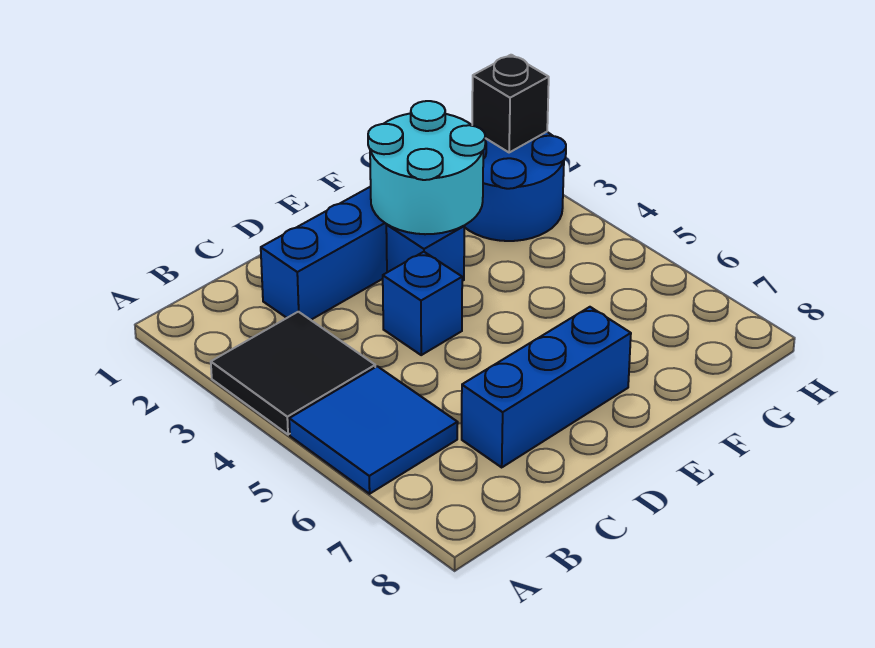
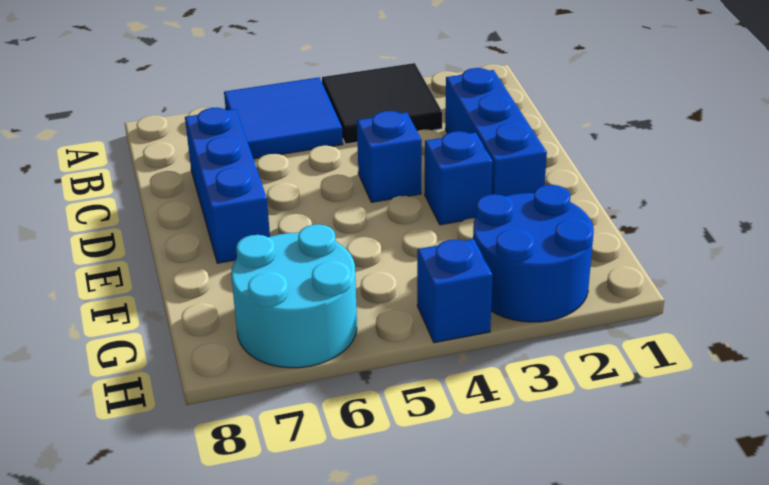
cyan round brick E2:F3 level 2 -> cyan round brick G6:H7 level 1
black brick H2 level 2 -> none
none -> blue brick H4 level 1

